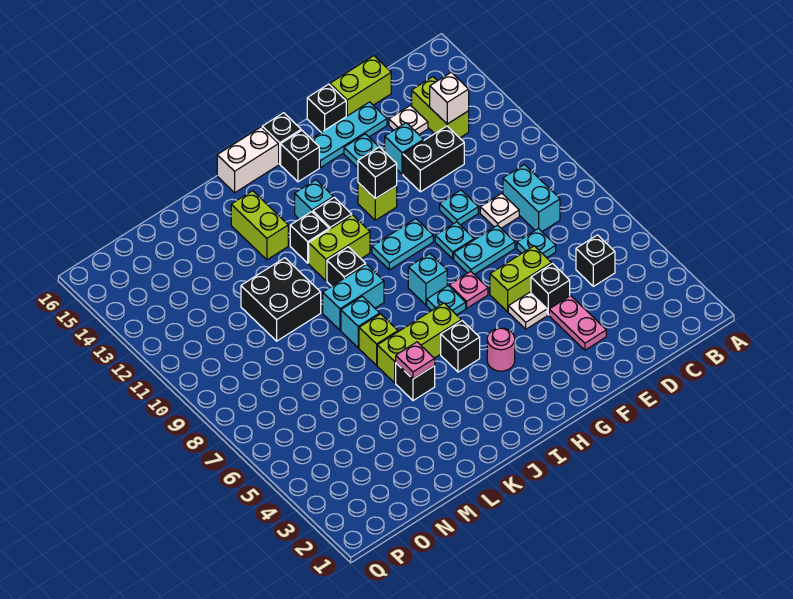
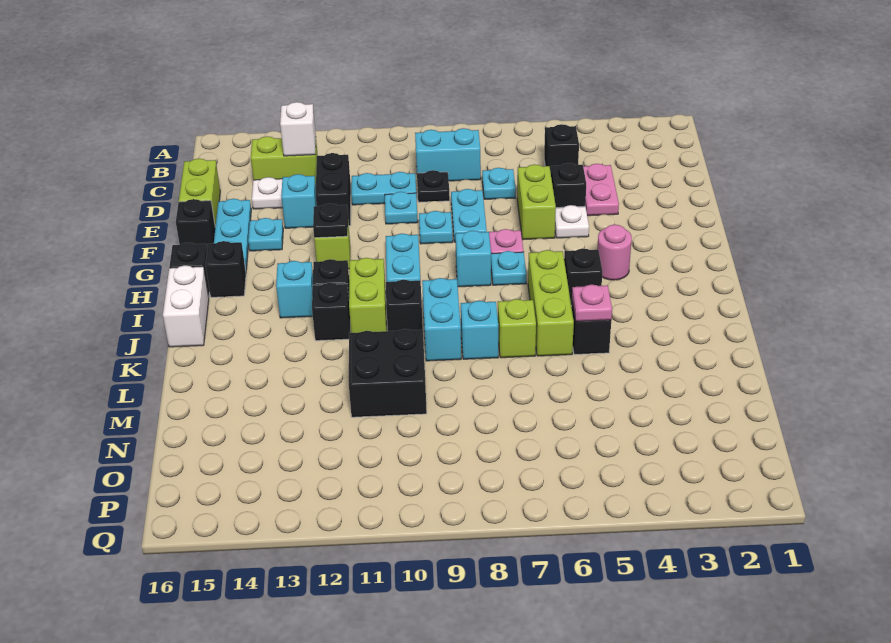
white plate D9 level 1 -> black plate D9 level 1
none -> cyan plate D10:D11 level 1
pink plate E3:E4 level 1 -> pink plate D4:E4 level 1
black brick G12 level 2 -> black plate G12 level 2
lime brick K13:K14 level 1 -> none

